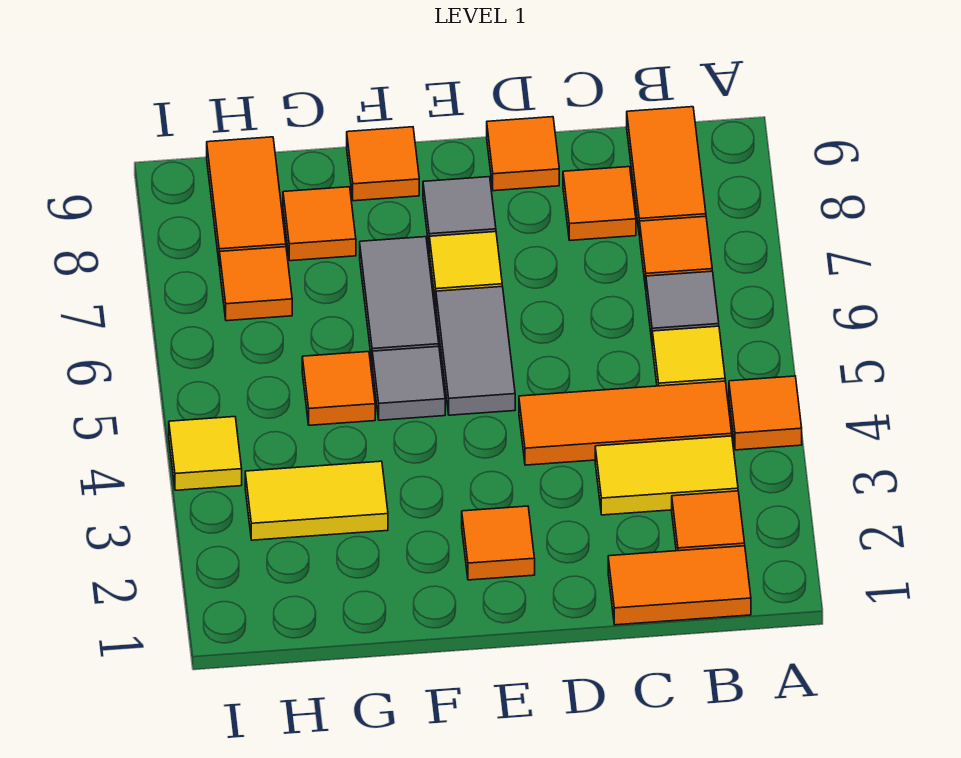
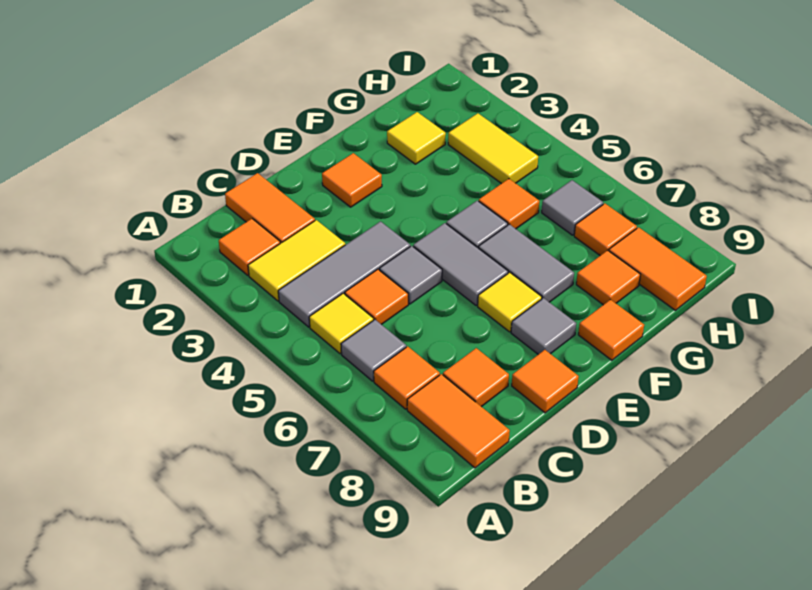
orange tile A4 level 1 -> orange tile C5 level 1
orange tile B1:C1 level 1 -> orange tile C1:C2 level 1
orange tile B4:D4 level 1 -> grey tile B4:D4 level 1
none -> grey tile D5 level 1
yellow tile G3:H3 level 1 -> yellow tile H3:H4 level 1
none -> grey tile H6 level 1
yellow tile I4 level 1 -> yellow tile G2 level 1

